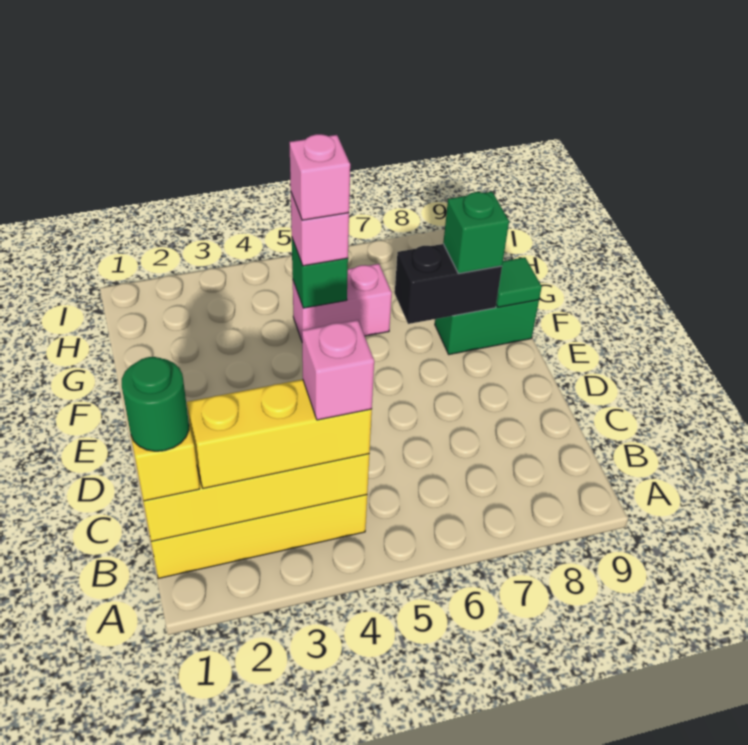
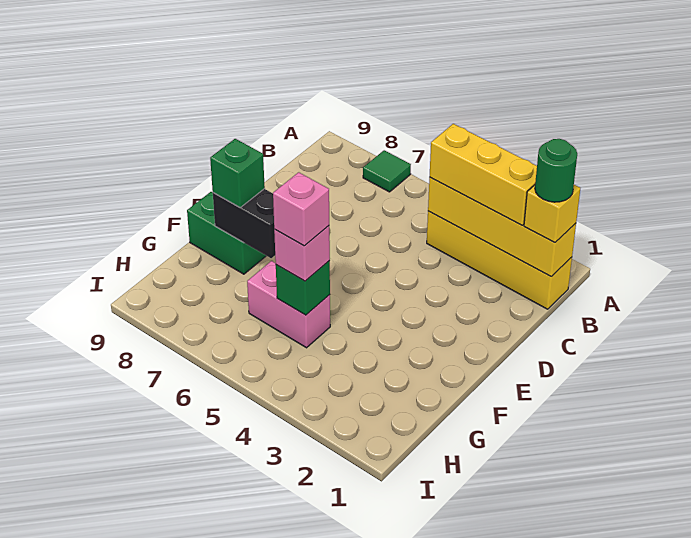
pink brick B4 level 4 -> none
green tile F9 level 2 -> green tile A7 level 1

